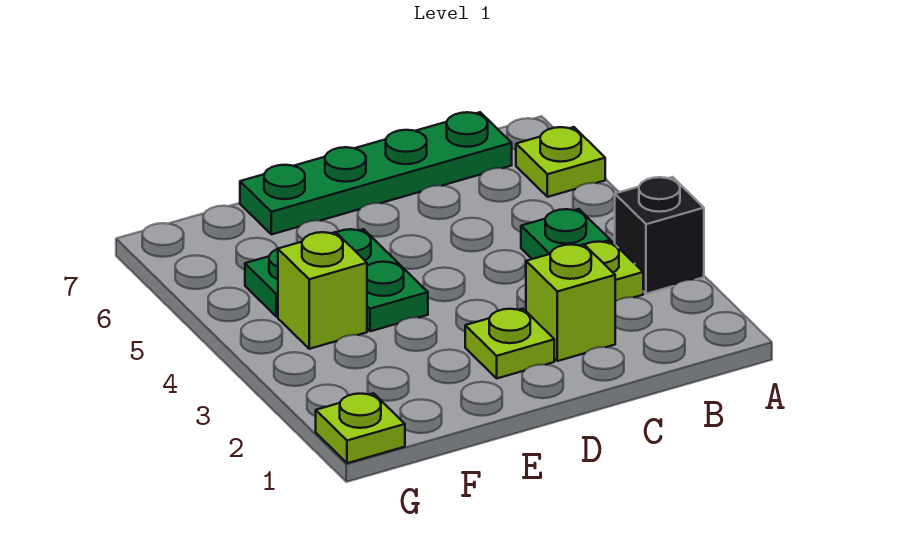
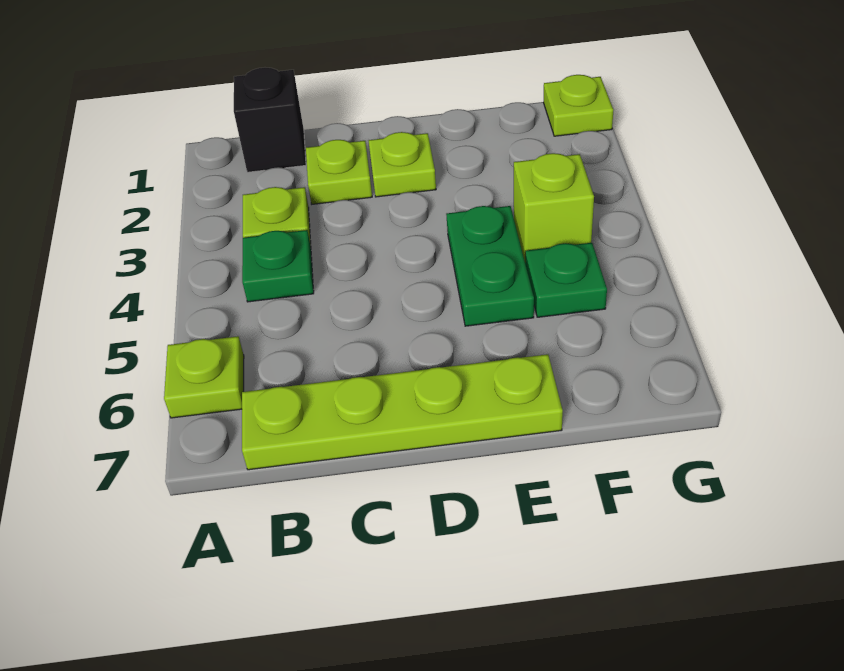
black brick A3 level 1 -> black brick B1 level 1
green plate B7:E7 level 1 -> lime plate B7:E7 level 1
lime brick C2 level 1 -> lime plate C2 level 1

